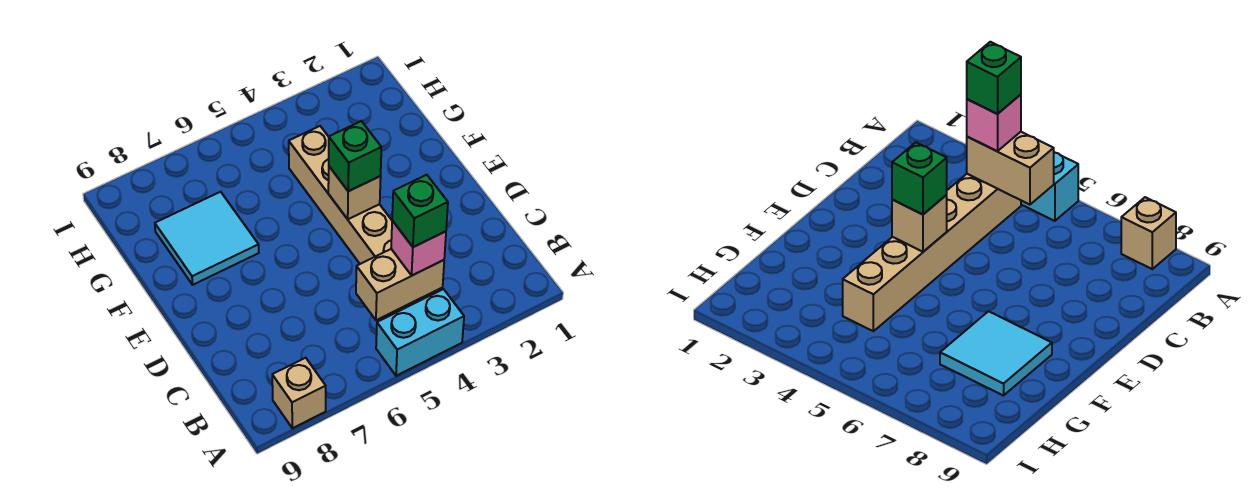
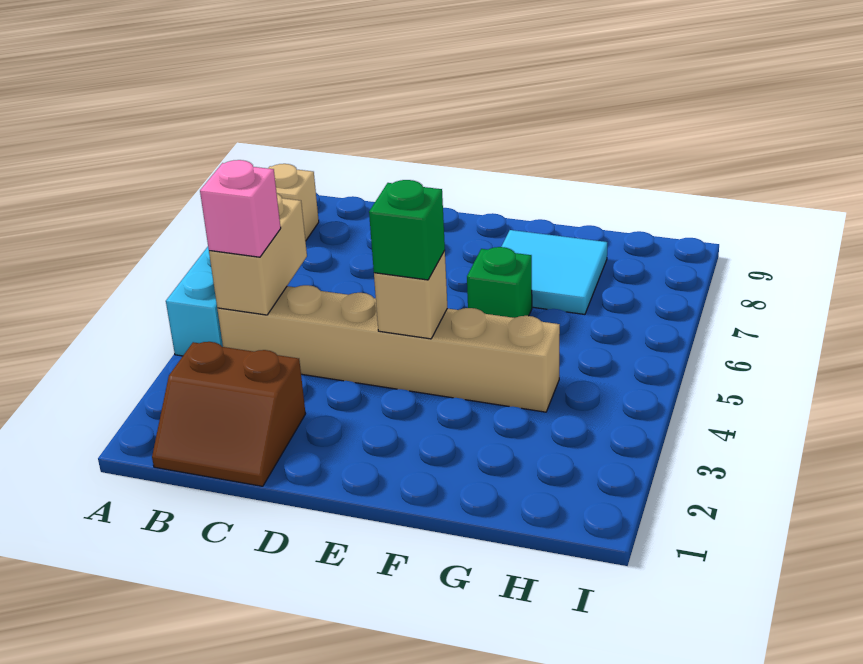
none -> brown slope B1:C2 level 1 top 2
green brick B4 level 4 -> green brick F6 level 1

